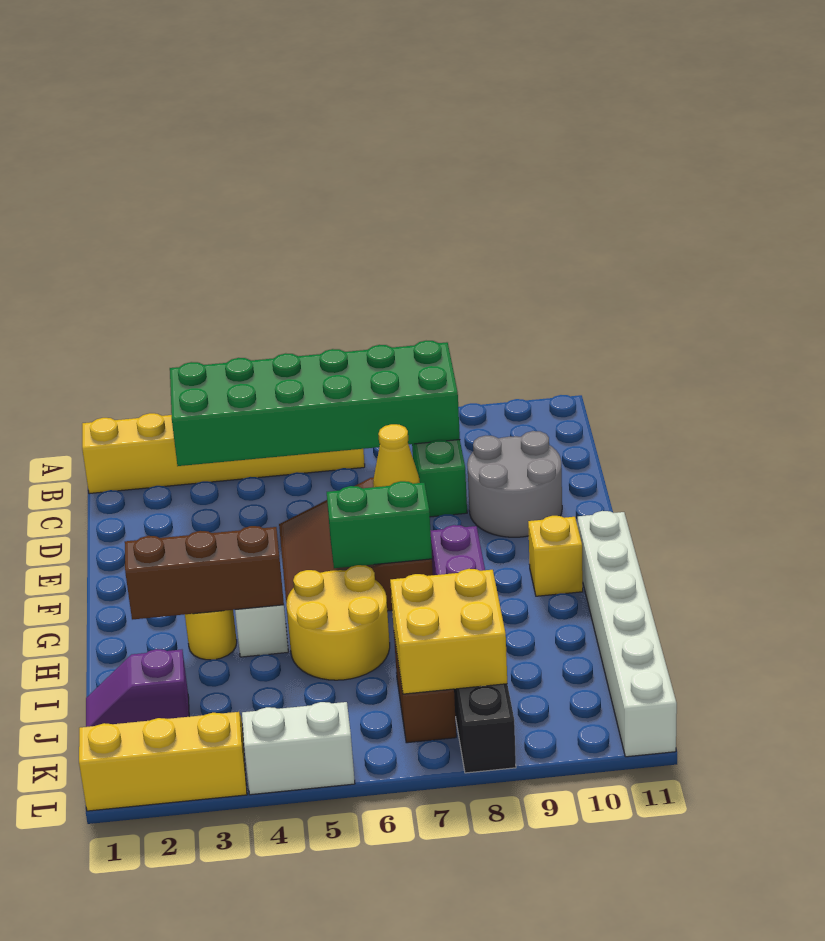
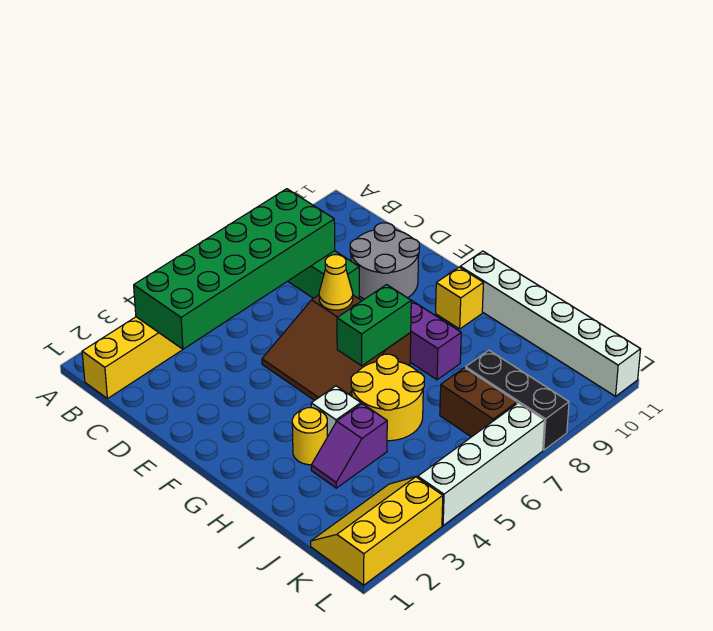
brown brick H2:H4 level 2 -> none
purple slope J1:J2 level 1 top 2 -> purple slope I3:I4 level 1 top 4
yellow brick J7:K8 level 2 -> none
white brick L4:L5 level 1 -> white brick L4:L7 level 1

